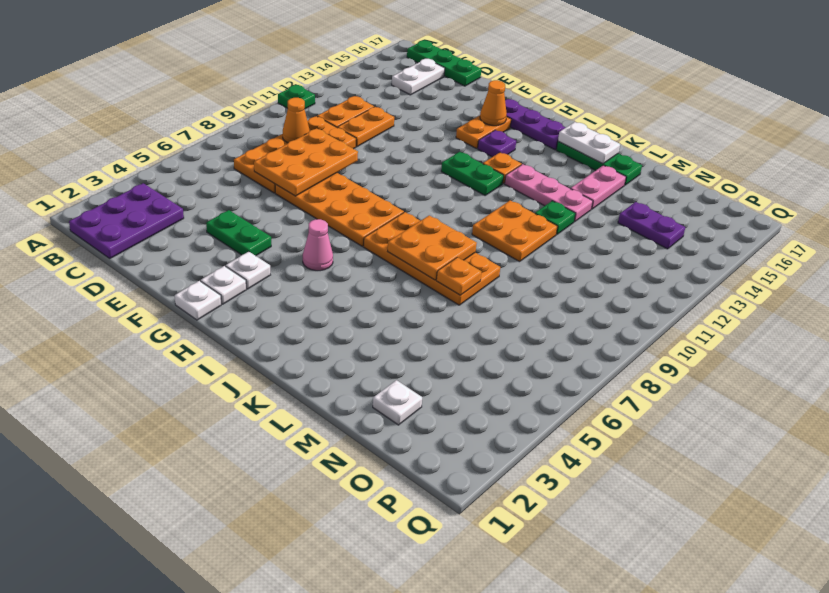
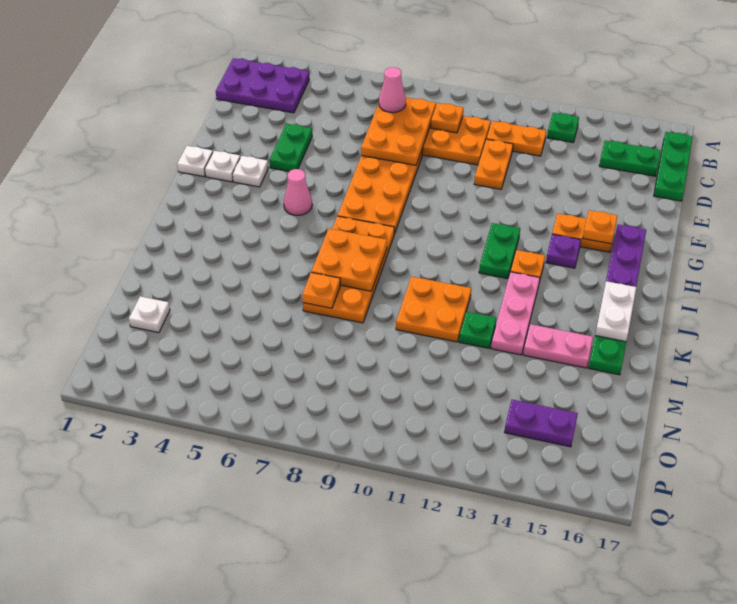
green plate A11 level 1 -> green plate B13 level 1
none -> pink cone C7 level 3
orange cone C9 level 2 -> orange plate C9 level 2
white plate C15:C16 level 1 -> green plate C15:C16 level 1
orange plate D7:E9 level 2 -> orange plate C7:E8 level 2
orange plate D11:D12 level 1 -> orange plate D11:E11 level 1
orange cone G15 level 2 -> orange plate G15 level 2
purple plate N14:O14 level 1 -> purple plate O14:O15 level 1

